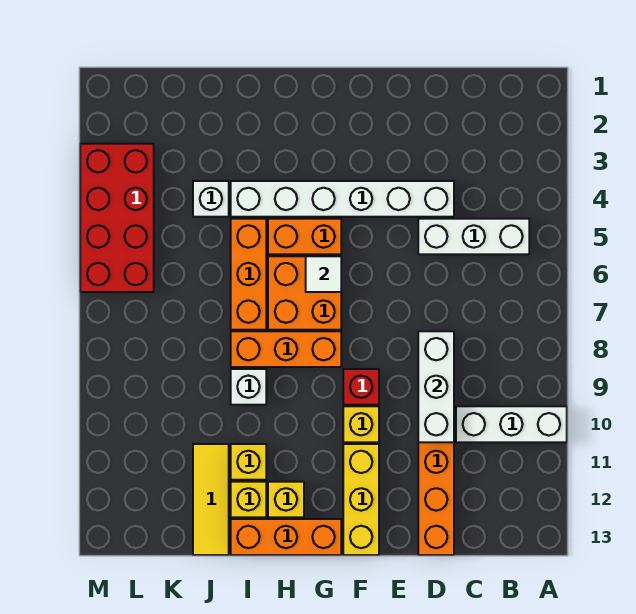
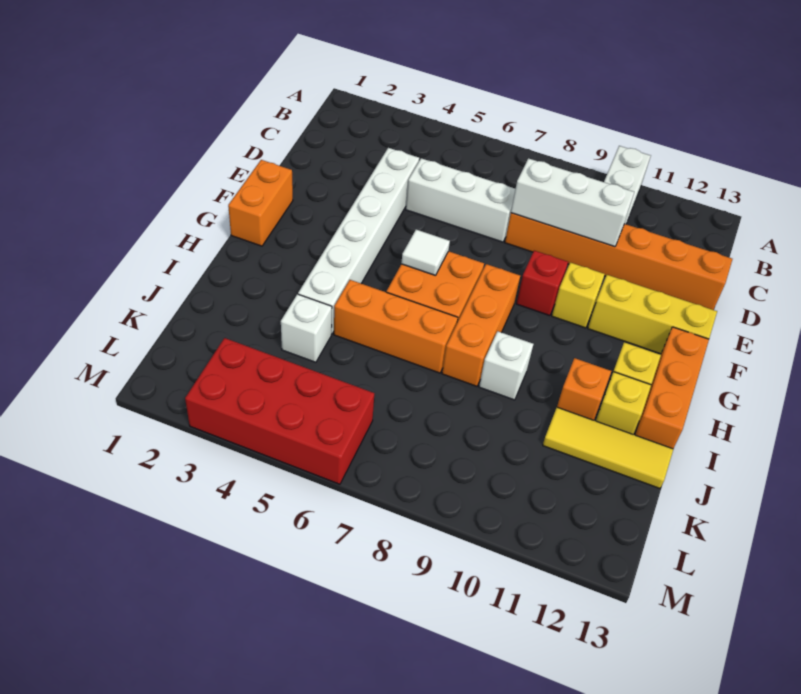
white brick B5:D5 level 1 -> white brick D5:D7 level 1
orange brick G5:H5 level 1 -> orange brick F1:G1 level 1
yellow brick I11 level 1 -> orange brick I11 level 1

